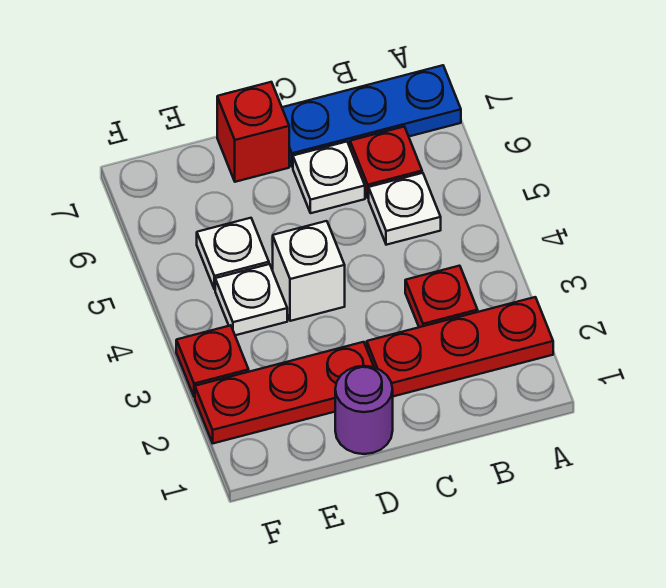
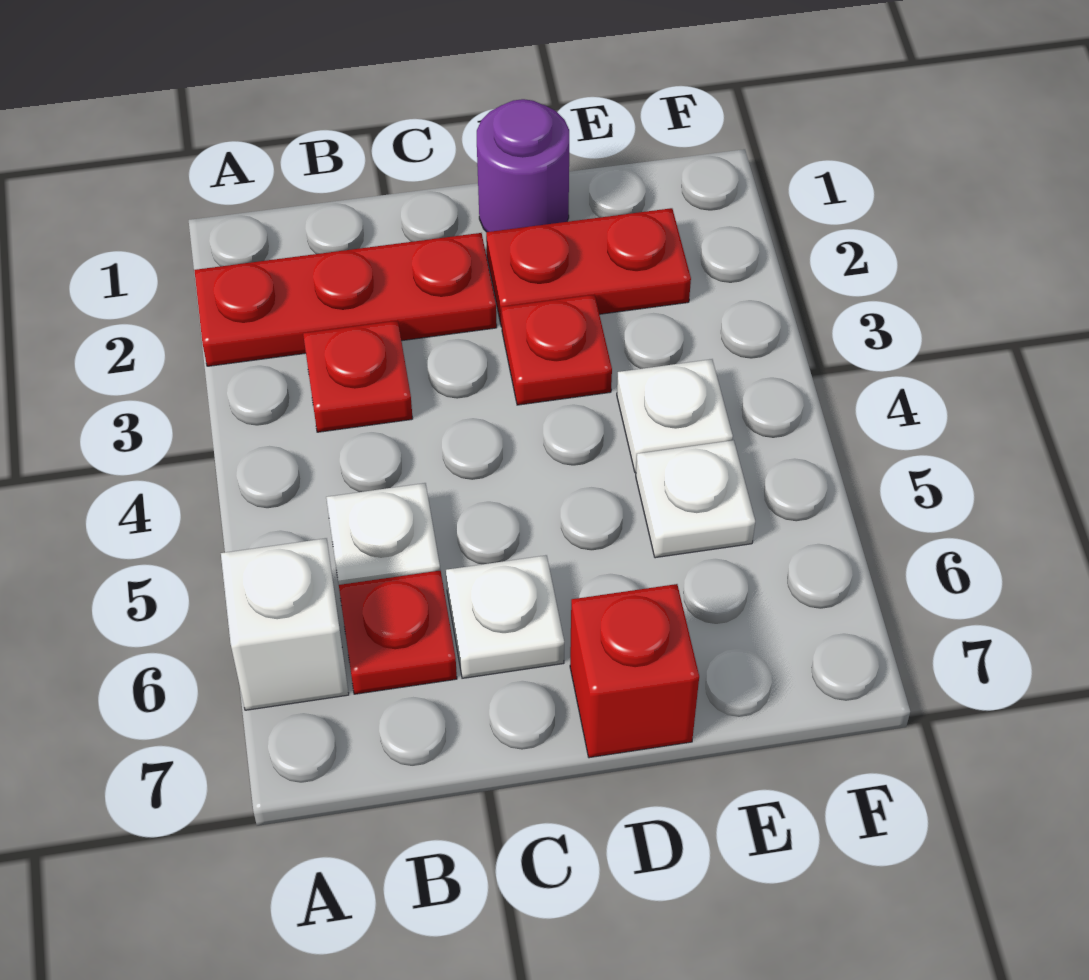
blue plate A7:C7 level 1 -> none
red plate D2:F2 level 1 -> red plate D2:E2 level 1
white brick D4 level 1 -> white brick A6 level 1
red plate F3 level 1 -> red plate D3 level 1

